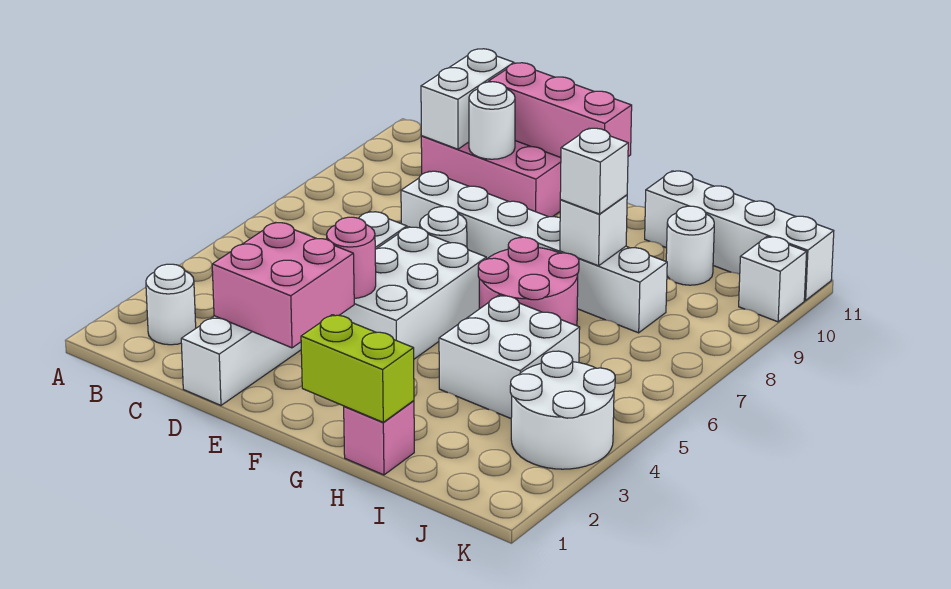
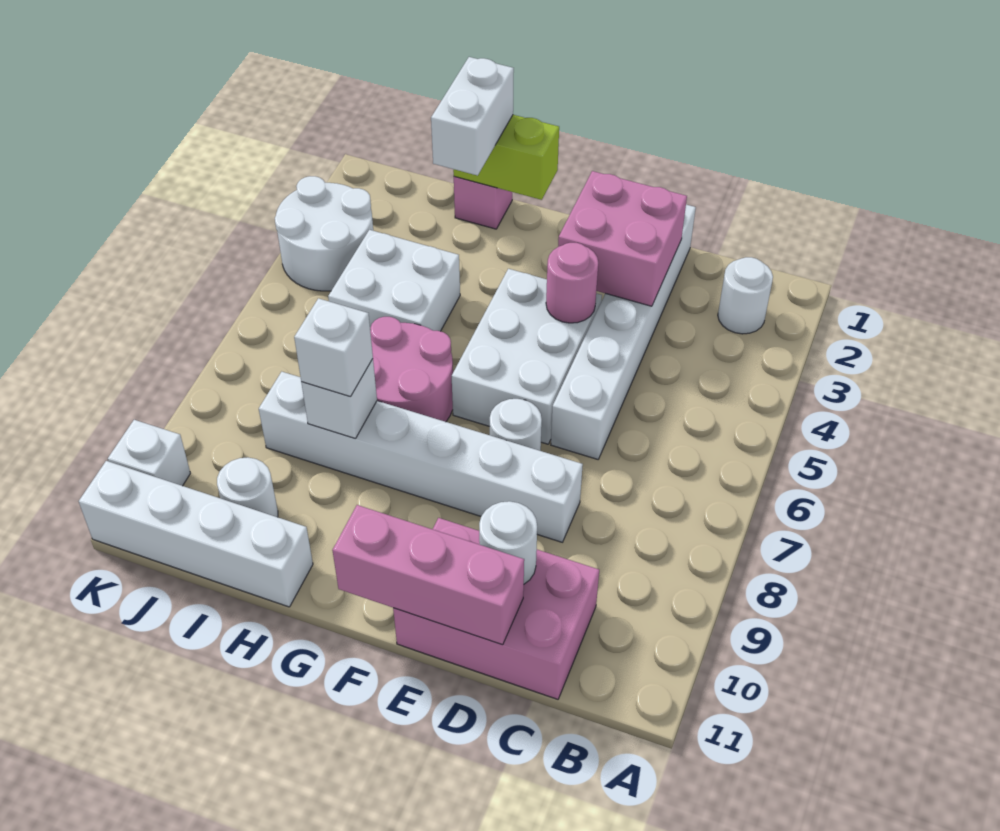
white brick C10:C11 level 2 -> white brick H1:H2 level 3

